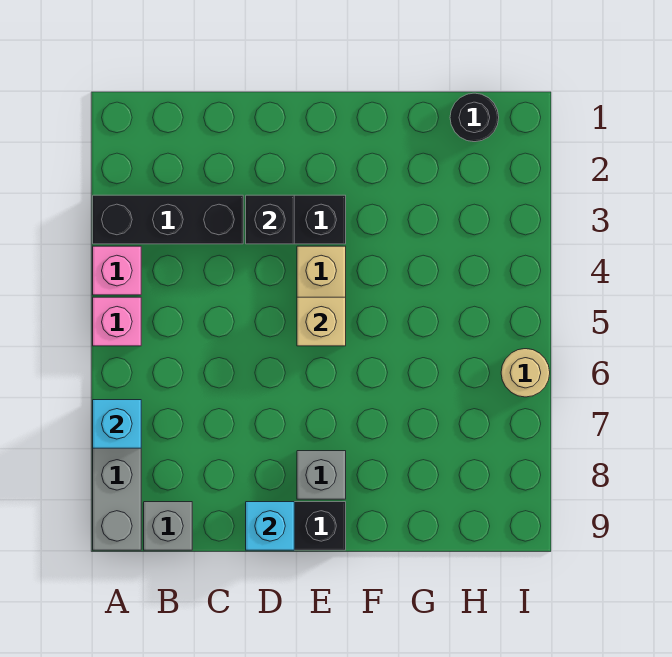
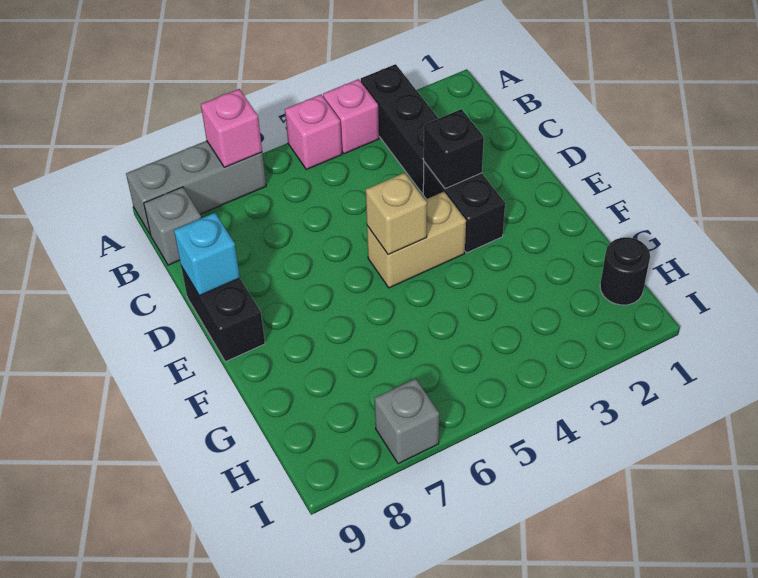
cyan brick A7 level 2 -> pink brick A7 level 2
grey brick E8 level 1 -> grey brick I7 level 1
tan round brick I6 level 1 -> none

